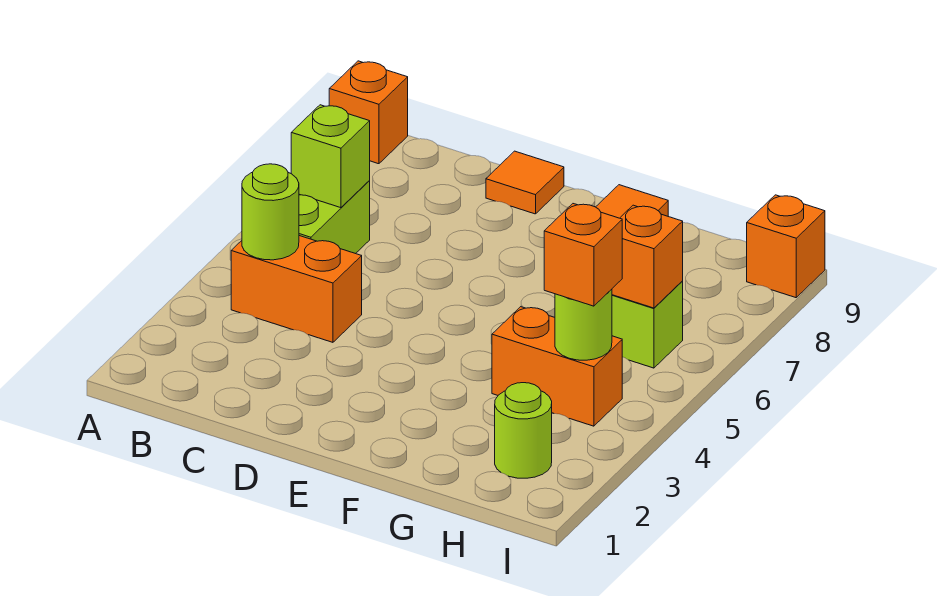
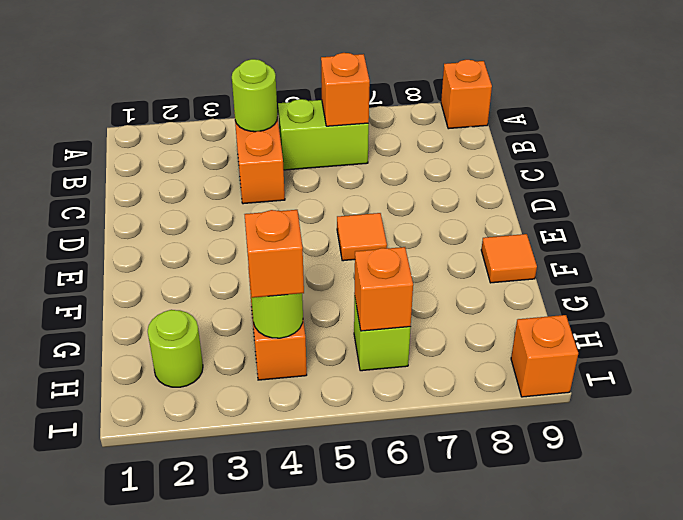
lime brick B6 level 2 -> orange brick B6 level 2
orange tile D9 level 1 -> orange tile E6 level 1

